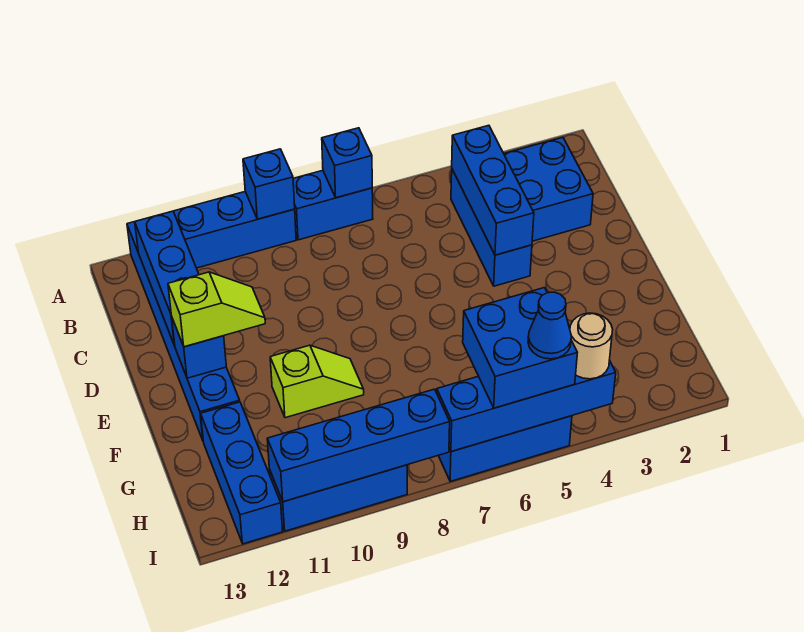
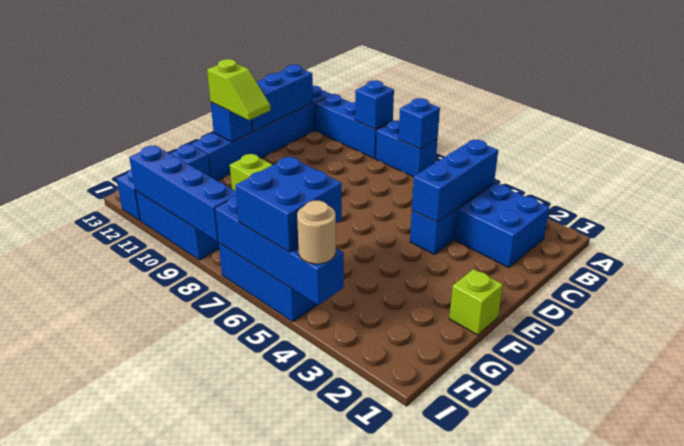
none -> lime brick F1 level 1
blue cone I5 level 4 -> none

